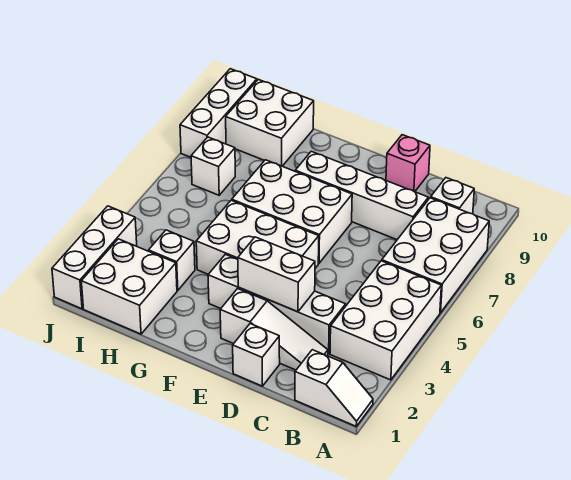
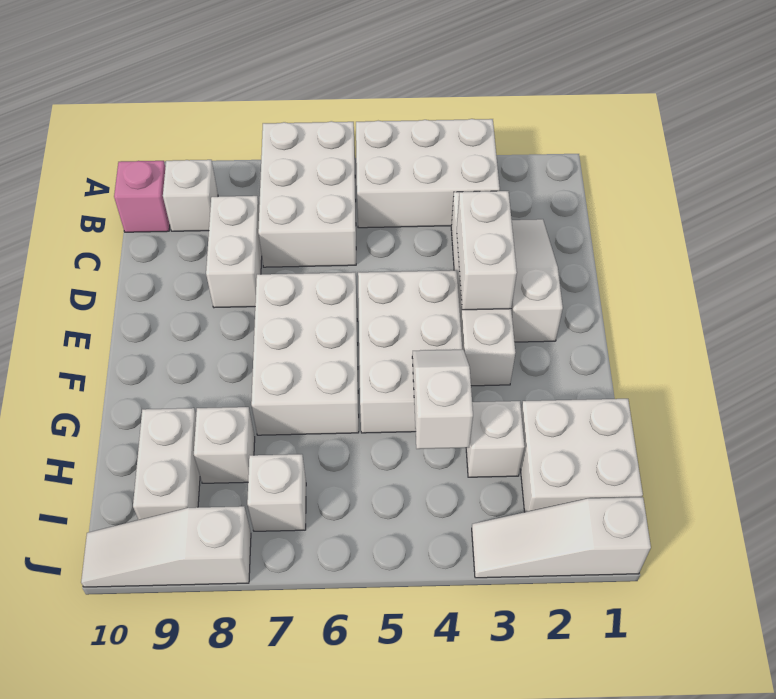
white slope A1:B1 level 1 top B -> white slope G4:H4 level 2 top H
white brick A6:B8 level 1 -> white brick A6:C7 level 1
white brick C8:F8 level 1 -> white brick C8:D8 level 1
white brick D1 level 1 -> white brick H8 level 1
pink brick D10 level 1 -> pink brick B10 level 1
white brick H9:I10 level 1 -> white brick H9:I9 level 1
white brick J1:J3 level 1 -> white slope J1:J3 level 1 top 1
white brick J8:J10 level 1 -> white slope J8:J10 level 1 top 8

